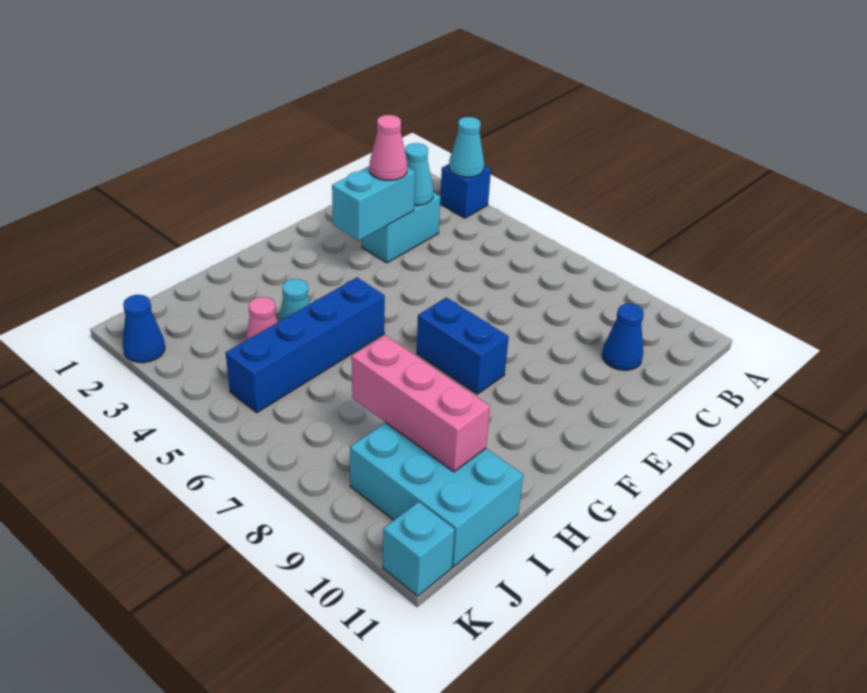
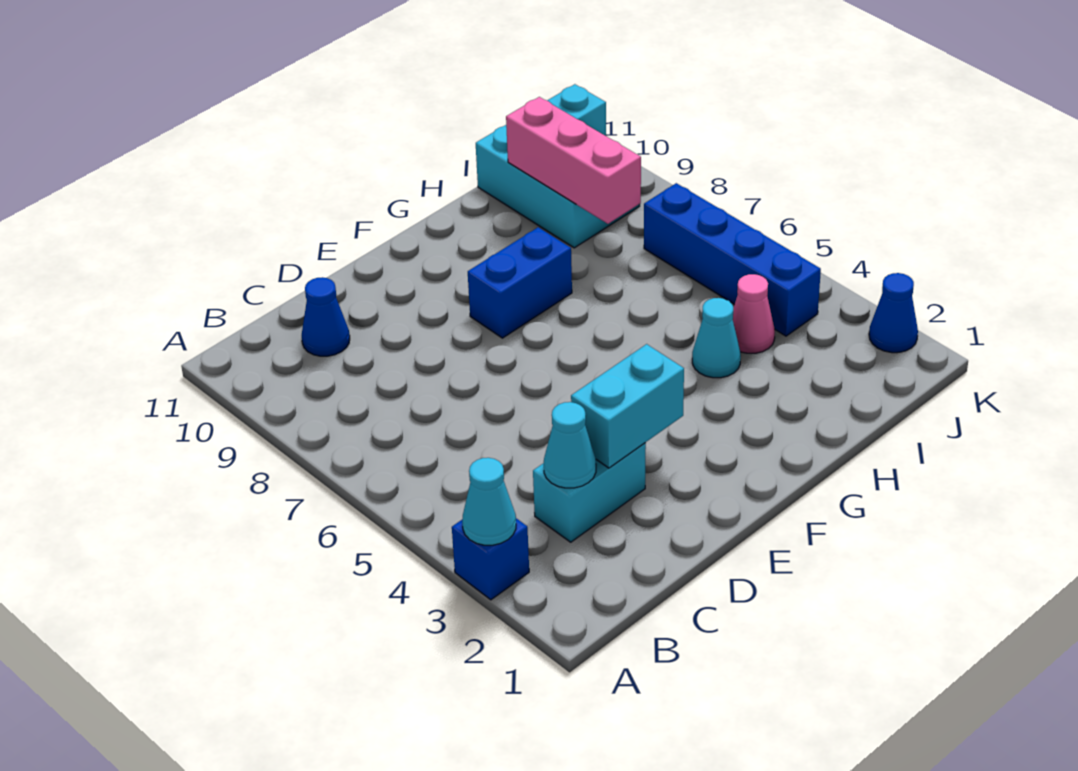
pink cone D3 level 3 -> none
blue brick F7:F8 level 1 -> blue brick F8:G8 level 1
blue brick G5:J5 level 1 -> blue brick J4:J7 level 1

